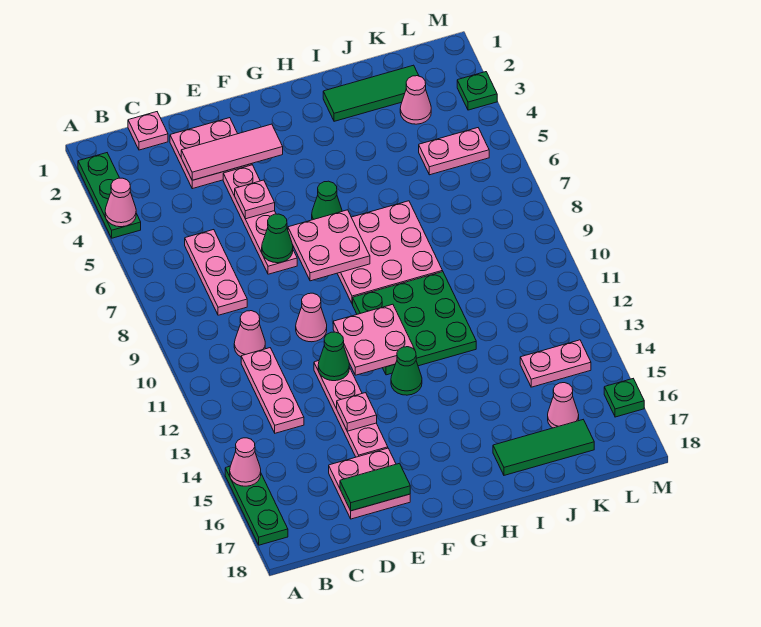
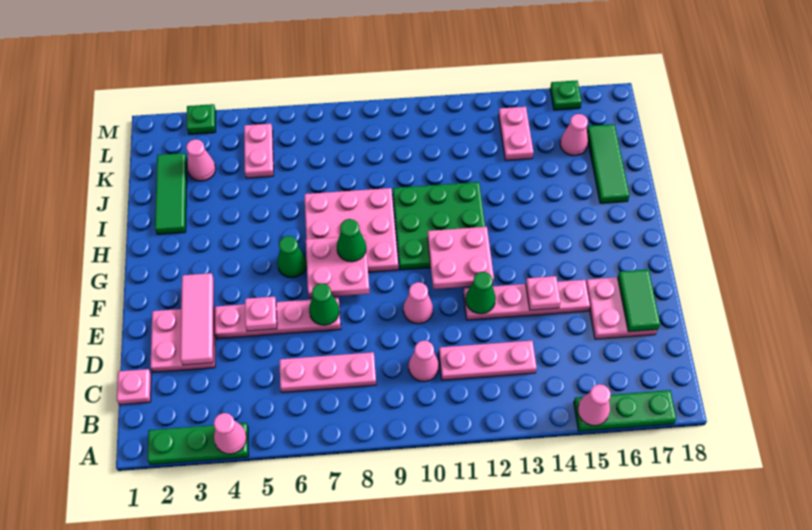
green cone G13 level 1 -> green cone G8 level 3

